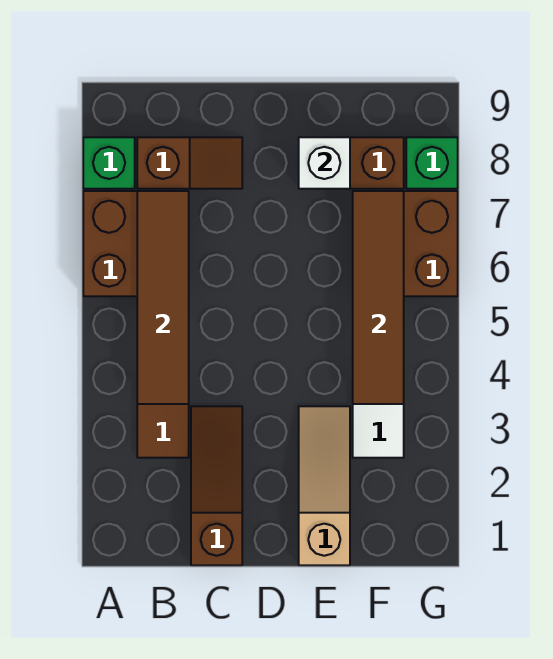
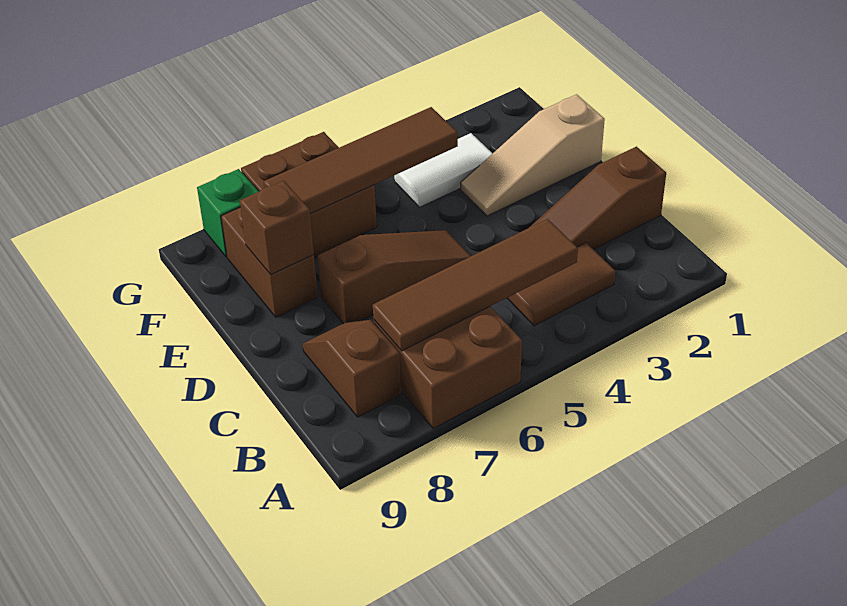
green brick A8 level 1 -> none
none -> brown slope D5:D7 level 1 top 7
white brick E8 level 2 -> brown brick E8 level 2

